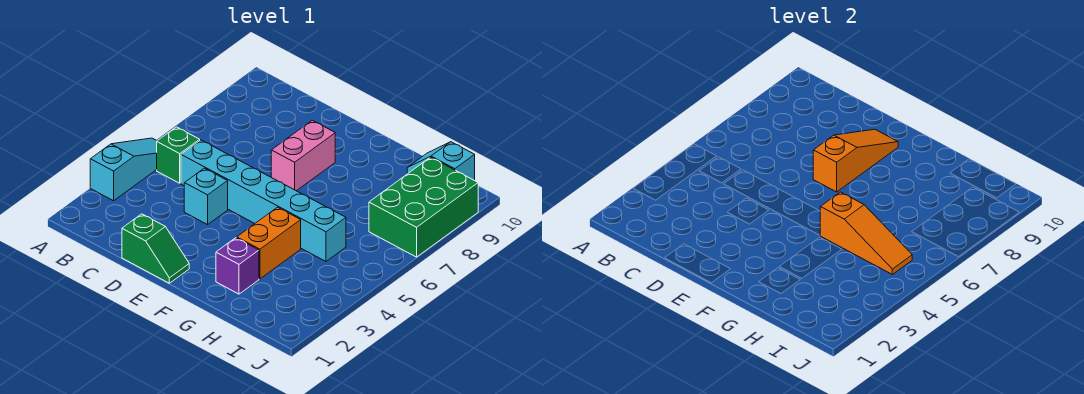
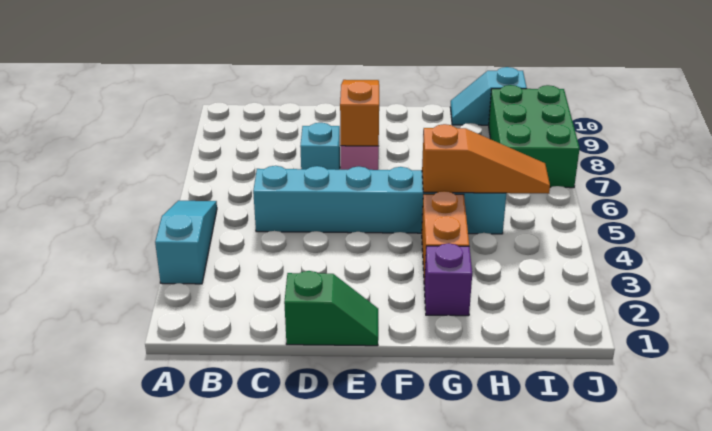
green brick B5 level 1 -> none
cyan brick D4 level 1 -> cyan brick D7 level 1

